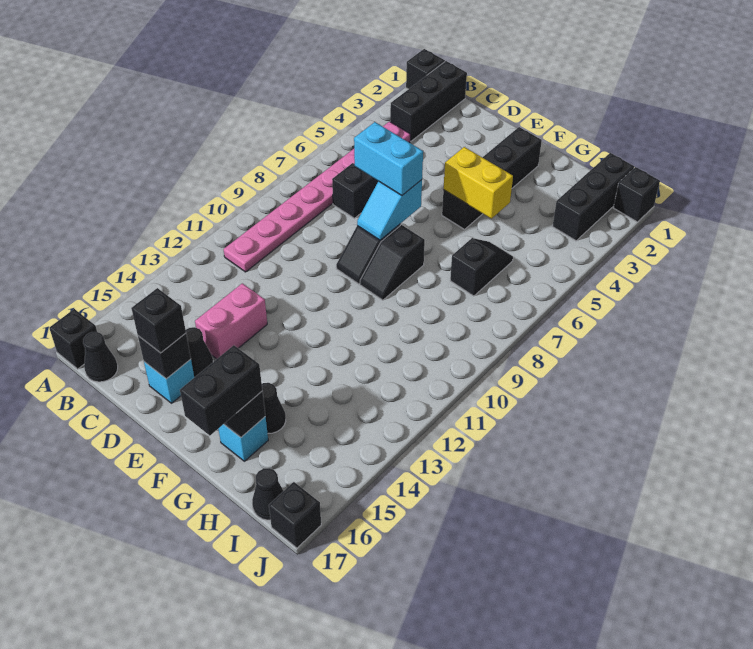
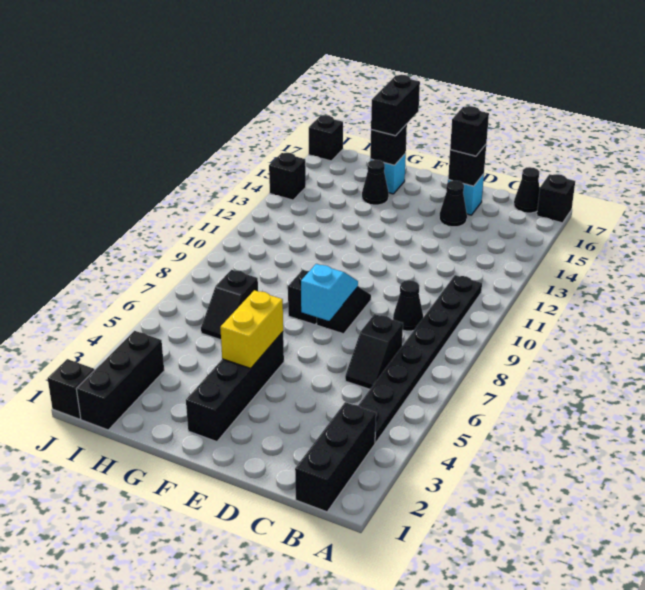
black brick A1 level 1 -> black brick J14 level 1
pink plate B4:B11 level 1 -> black plate B4:B11 level 1
cyan brick D7:E7 level 3 -> none
pink brick D13:D14 level 1 -> none
yellow brick F5:G5 level 2 -> yellow brick F4:F5 level 2
black cone I17 level 1 -> black cone C9 level 1

